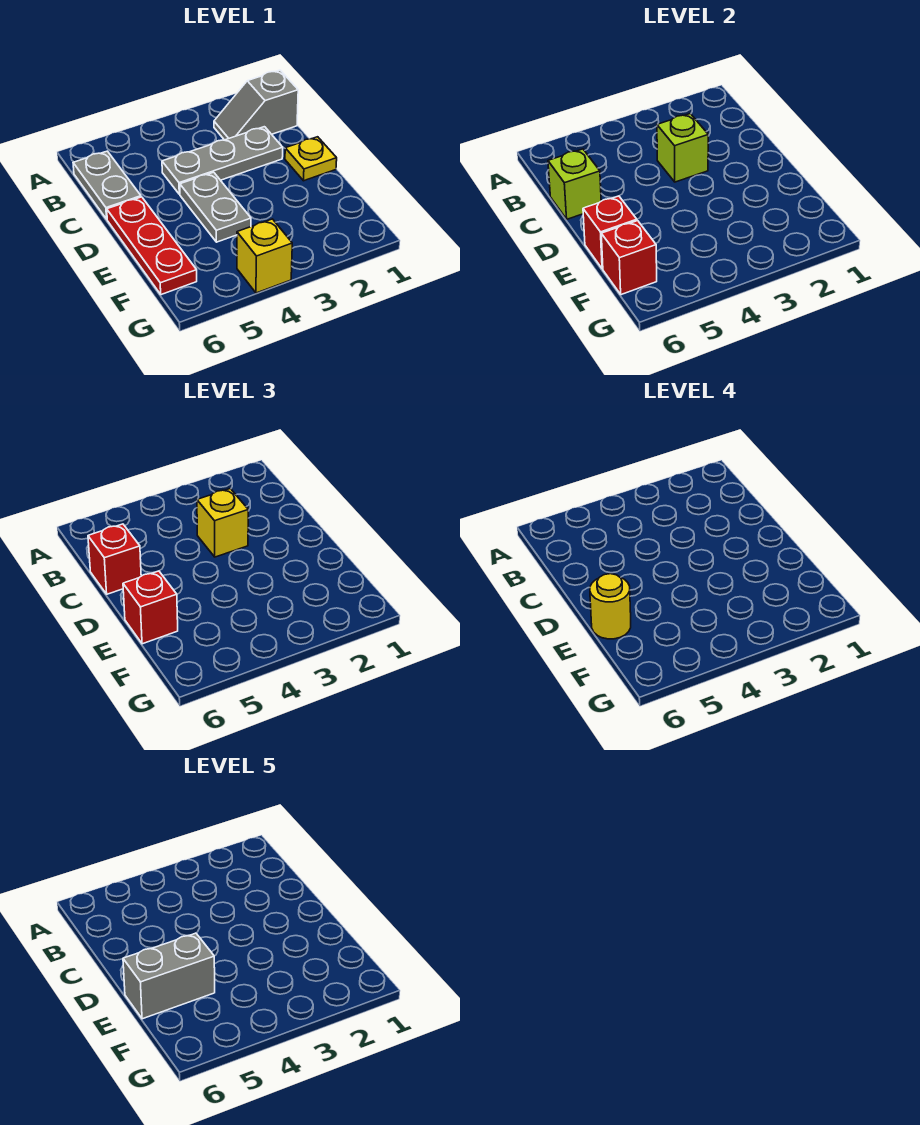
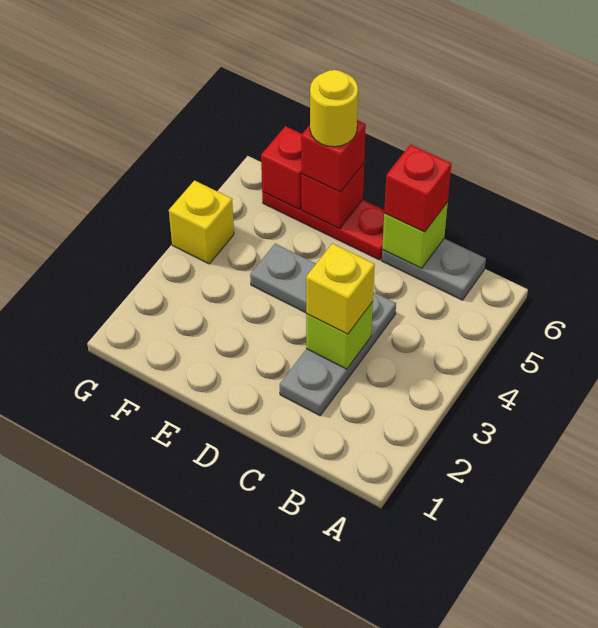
grey slope B1:B2 level 1 top 1 -> none
yellow plate D1 level 1 -> none
grey brick E5:E6 level 5 -> none

